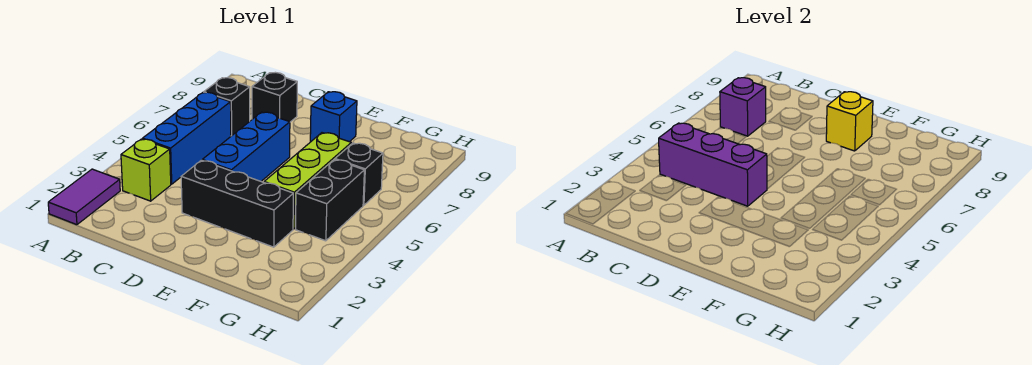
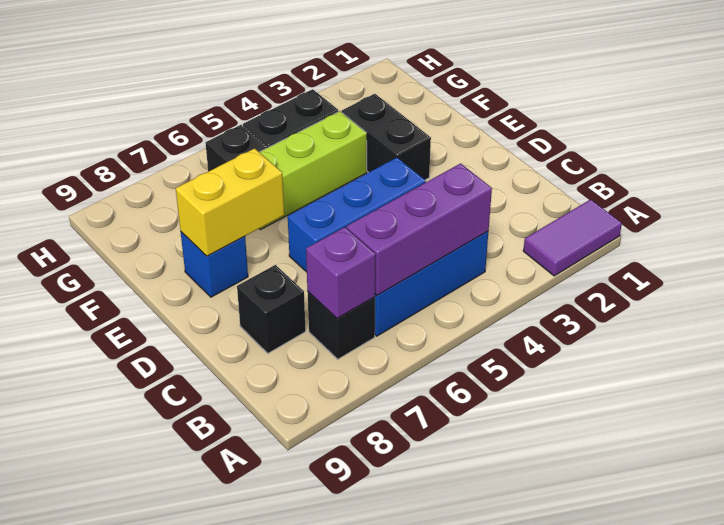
lime brick B3 level 1 -> none
purple brick B4:D4 level 2 -> purple brick B4:B6 level 2
black brick D3:F3 level 1 -> black brick E3:F3 level 1
yellow brick E8 level 2 -> yellow brick E7:E8 level 2

